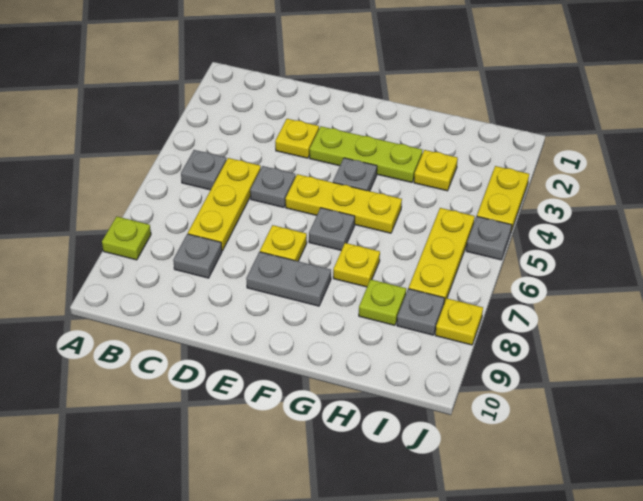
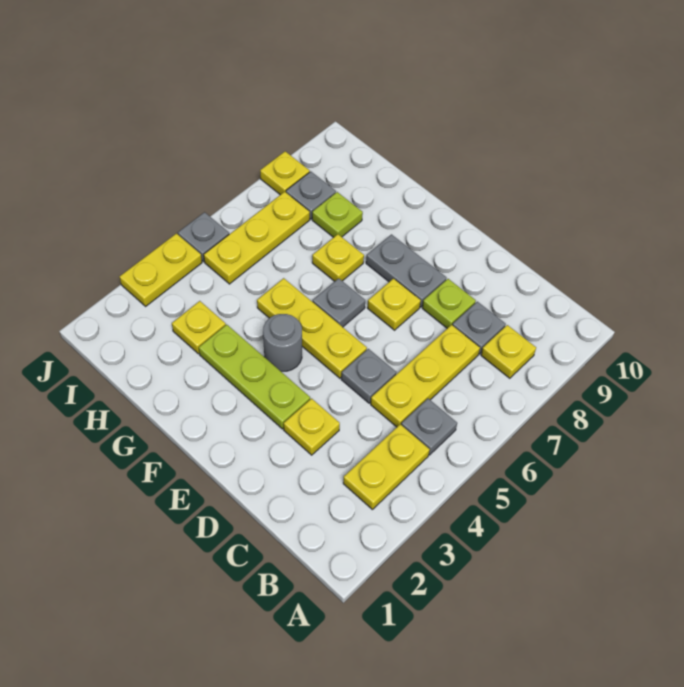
lime plate A8 level 1 -> lime plate D8 level 1
none -> yellow plate B3:B4 level 1
none -> yellow plate B8 level 1
grey plate F4 level 1 -> grey round brick F4 level 1

